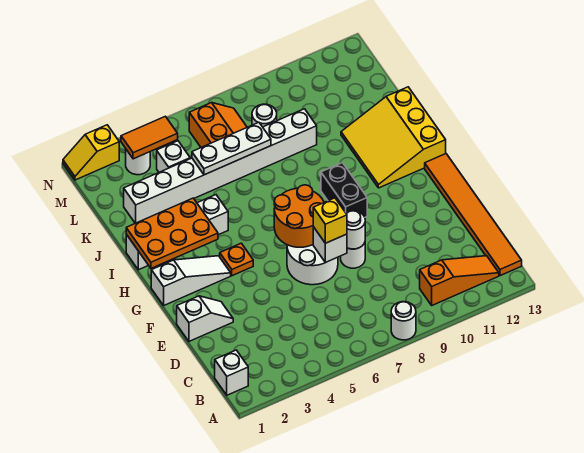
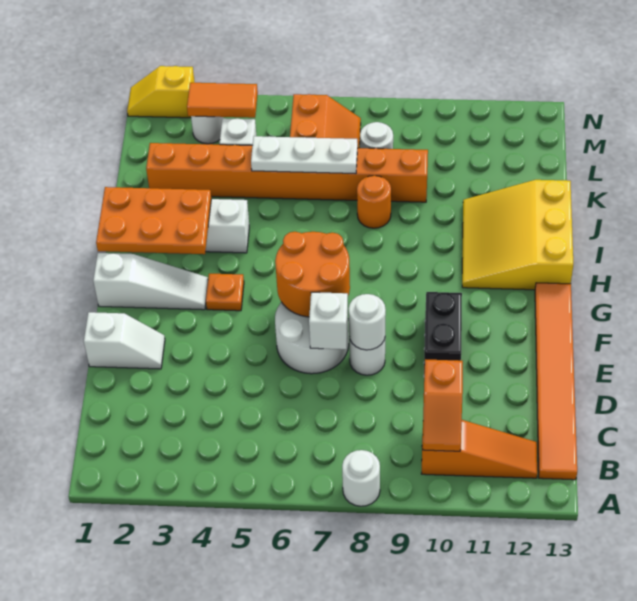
white brick B1 level 1 -> none
none -> orange slope B10:C10 level 2 top C
yellow brick E7 level 3 -> none
black brick G9:H9 level 1 -> black brick E10:F10 level 1
none -> orange round brick J8 level 1
white brick K2:K9 level 1 -> orange brick K2:K9 level 1

